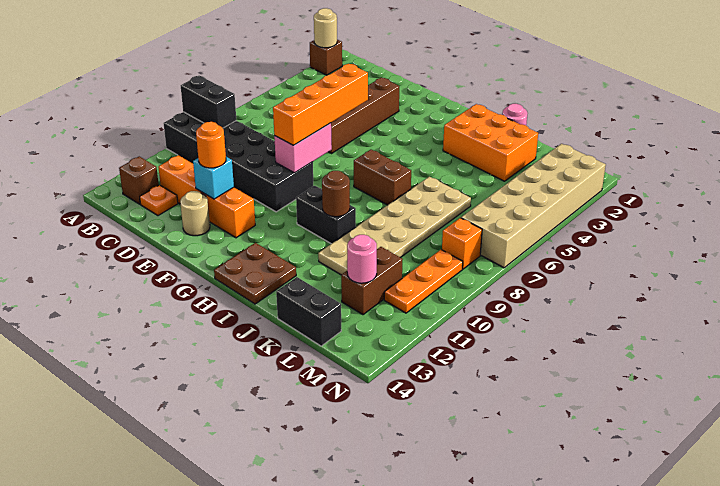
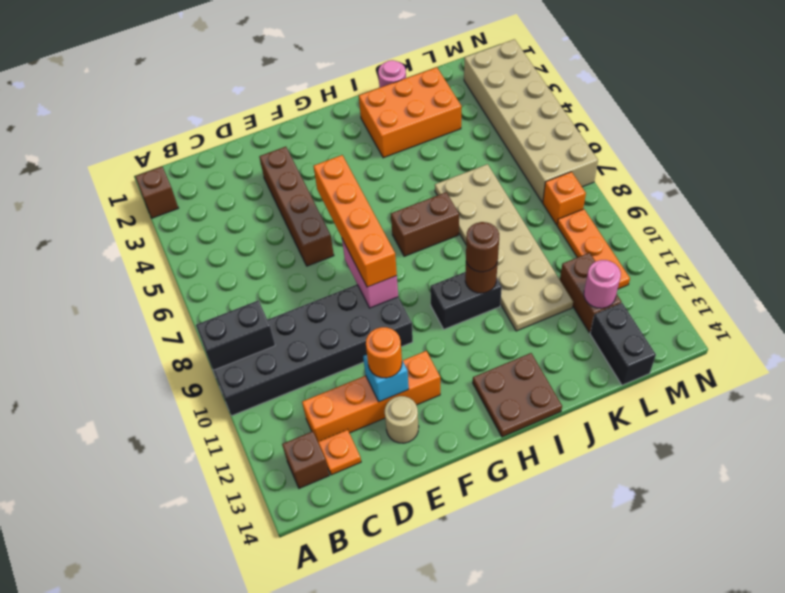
tan round brick A2 level 2 -> none
none -> brown round brick I10 level 3
black brick K14:L14 level 1 -> black brick L13:L14 level 1

